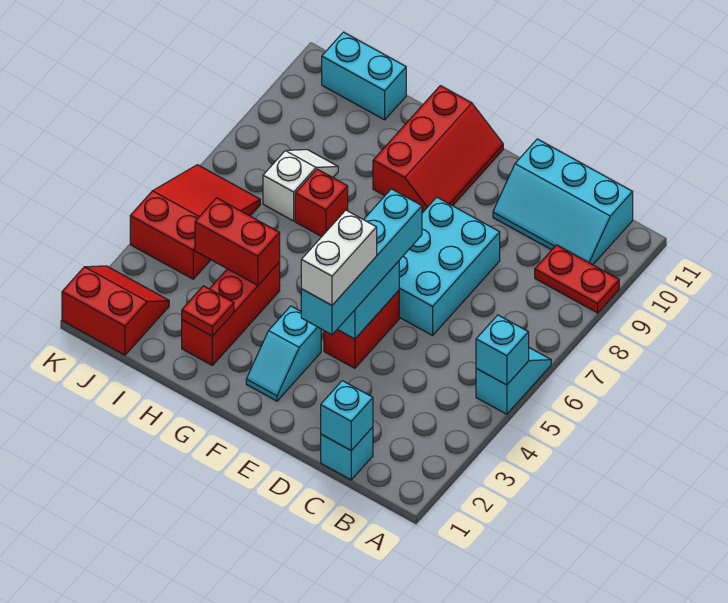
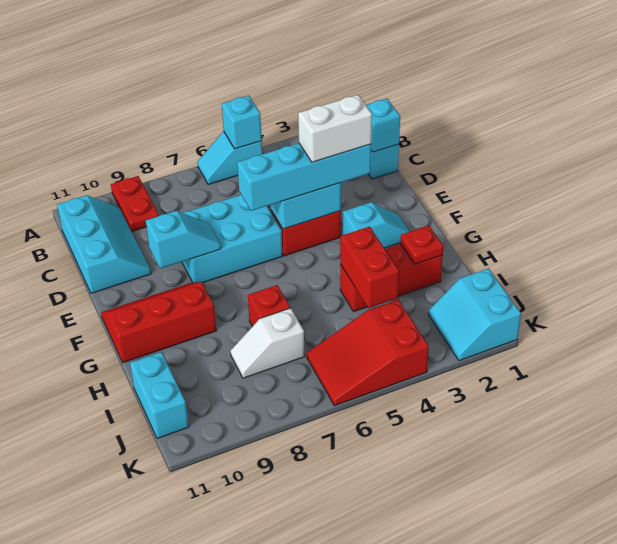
none -> cyan slope E8:E9 level 2 top 9
red slope J1:K2 level 1 top 1 -> cyan slope J1:K2 level 1 top 1

